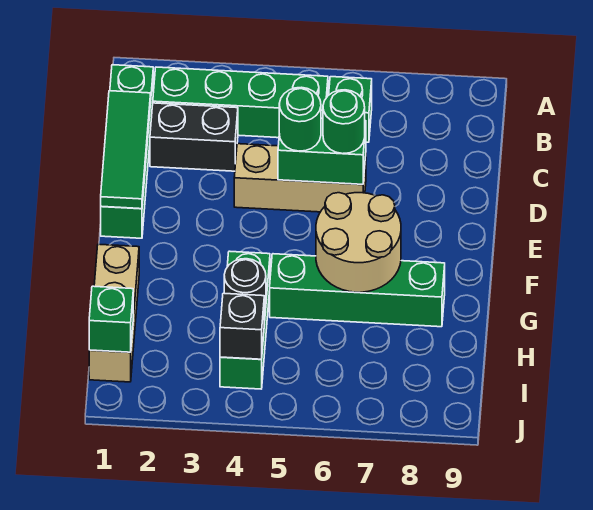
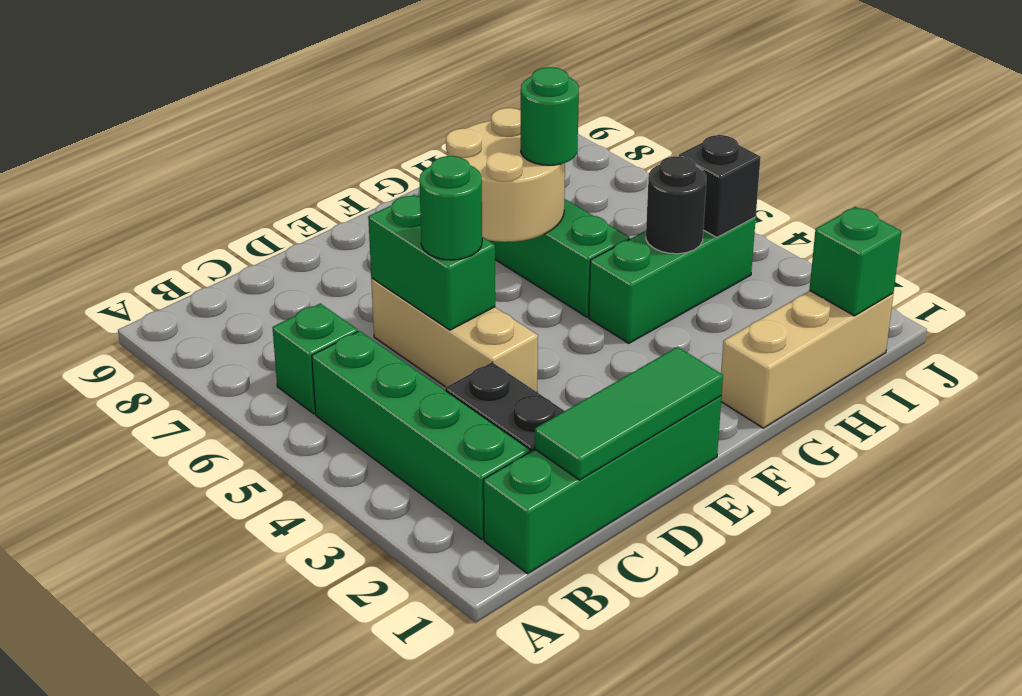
green round brick D6 level 3 -> green round brick G6 level 3

